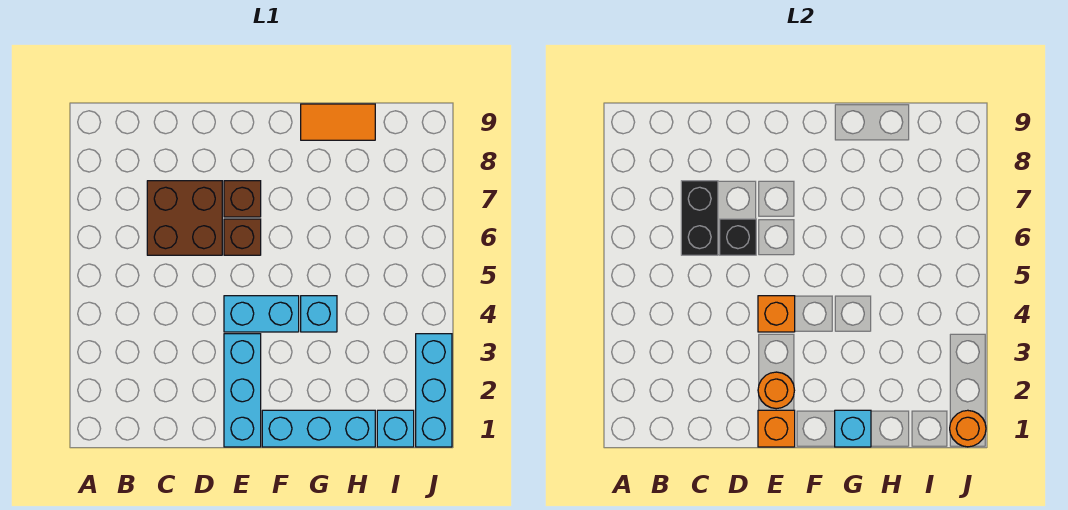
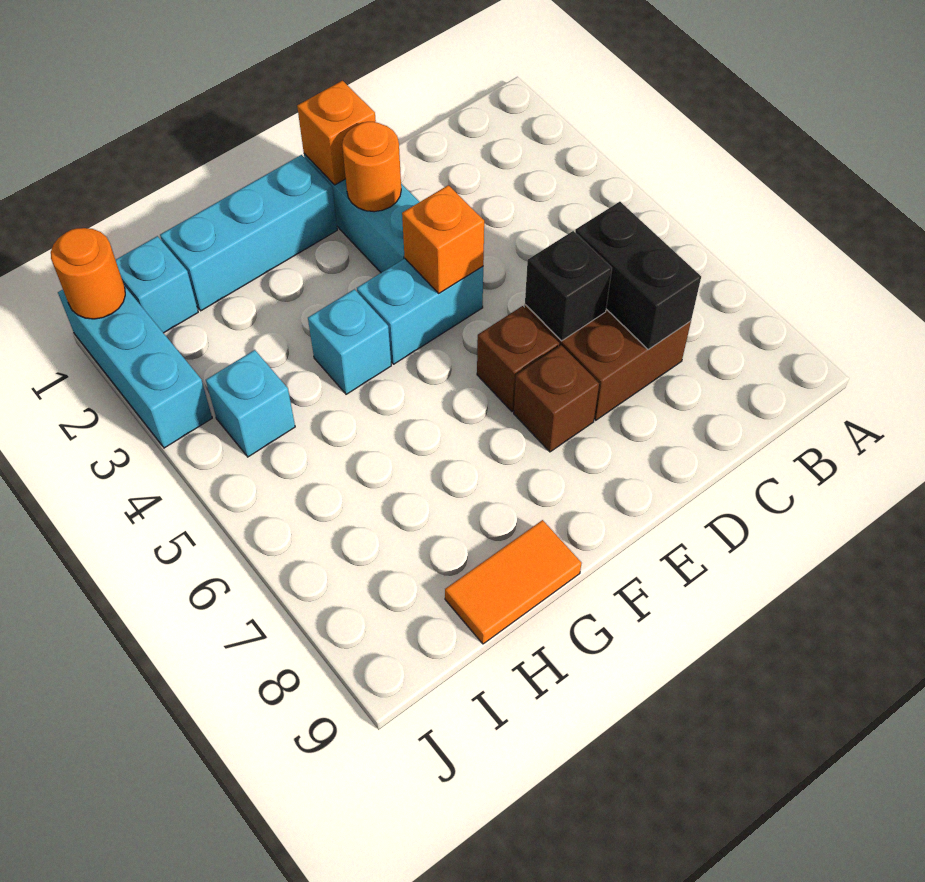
cyan brick G1 level 2 -> cyan brick I4 level 1

